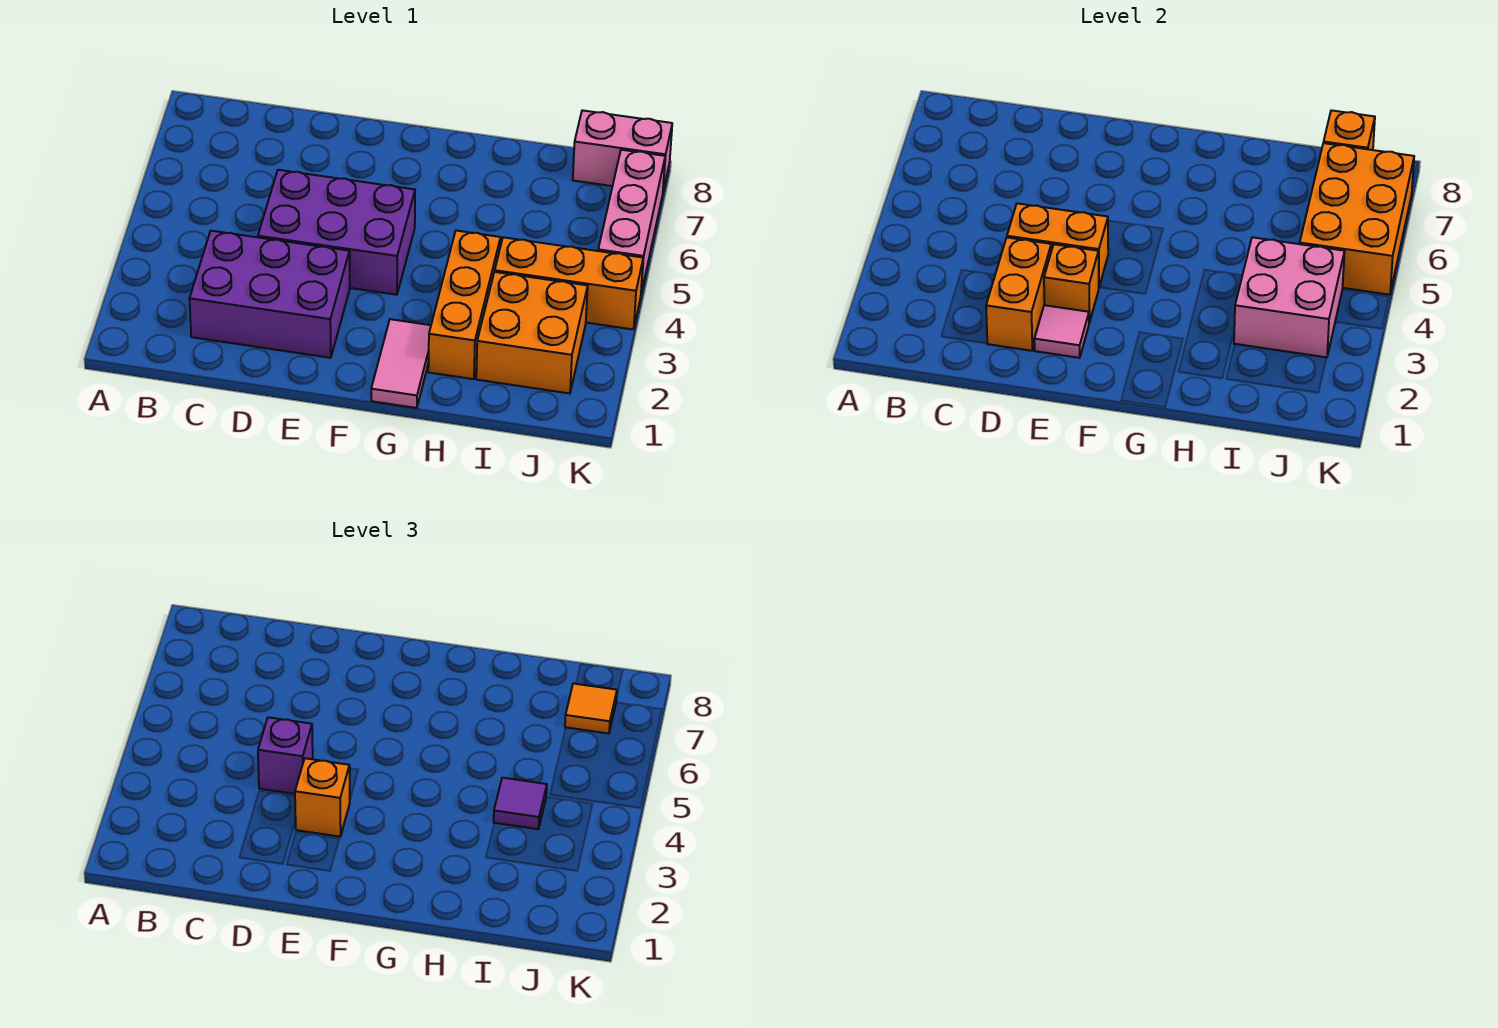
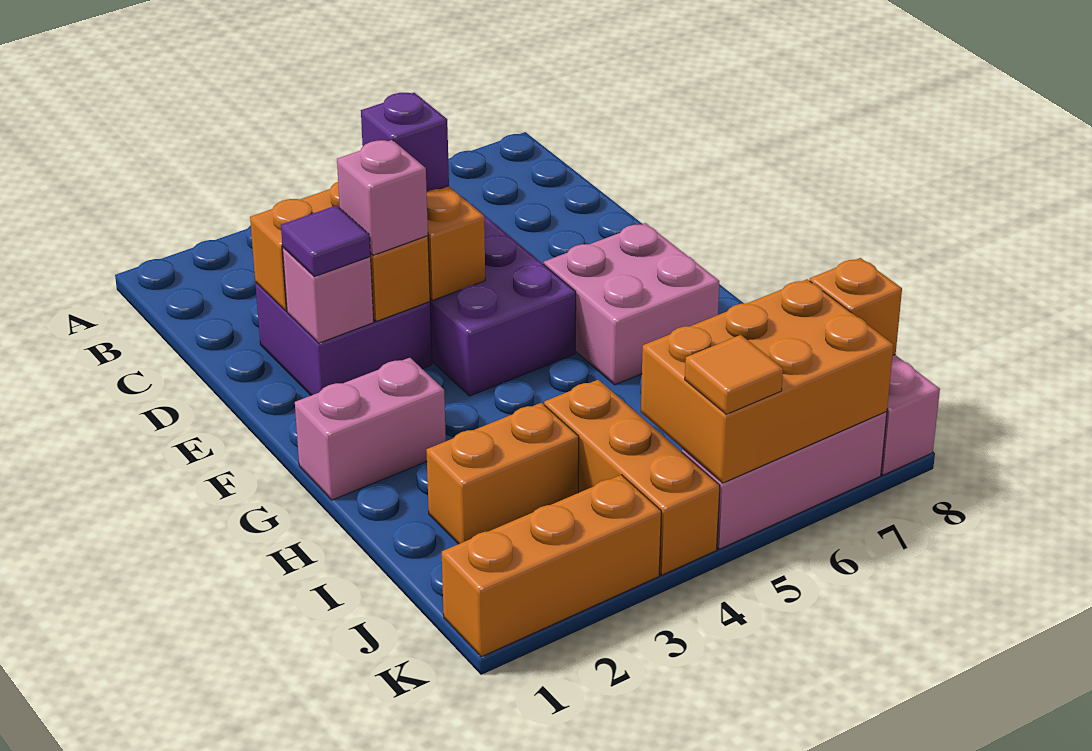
purple brick C2:E3 level 1 -> purple brick D2:E3 level 1
pink tile E2 level 2 -> pink brick E2 level 2
orange brick E3 level 3 -> pink brick E3 level 3
pink tile G1:G2 level 1 -> pink brick G1:G2 level 1
orange brick H2:H4 level 1 -> orange brick K1:K3 level 1
orange brick I2:J3 level 1 -> orange brick I2:I3 level 1
pink brick I3:J4 level 2 -> pink brick F6:G7 level 1
purple tile I4 level 3 -> purple tile E2 level 3
orange tile J7 level 3 -> orange tile K5 level 3

